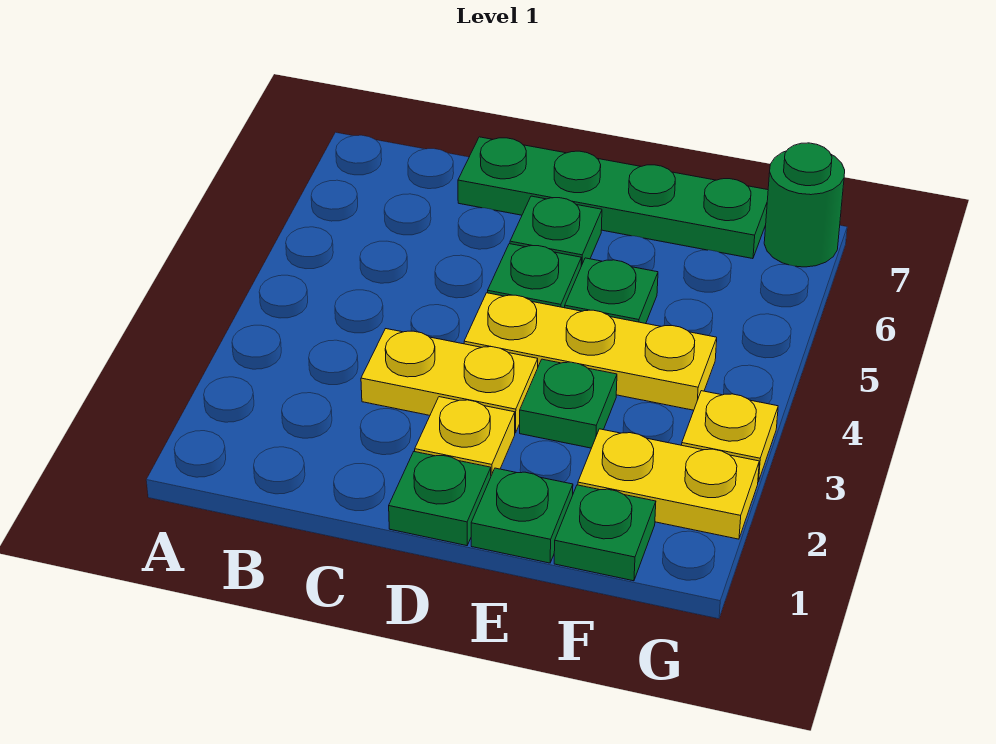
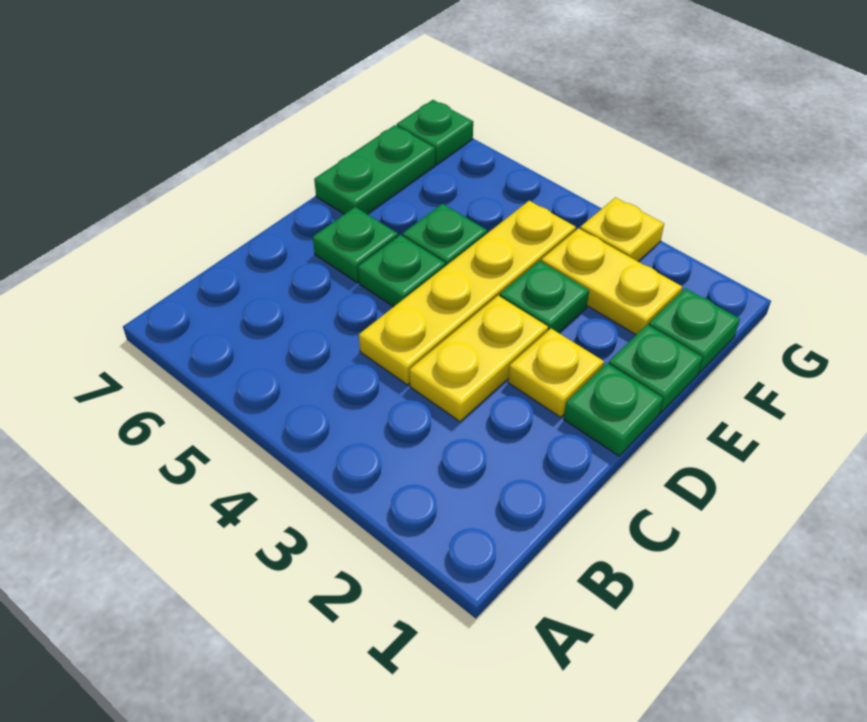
green plate C7:F7 level 1 -> green plate E7:F7 level 1
yellow plate D4:F4 level 1 -> yellow plate C4:F4 level 1
yellow plate F2:G2 level 1 -> yellow plate F2:F3 level 1
green round brick G7 level 1 -> green plate G7 level 1

